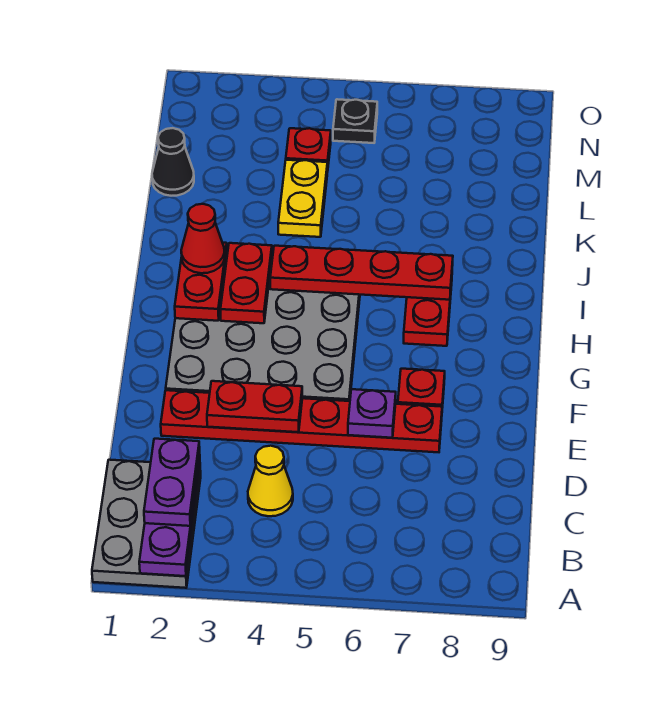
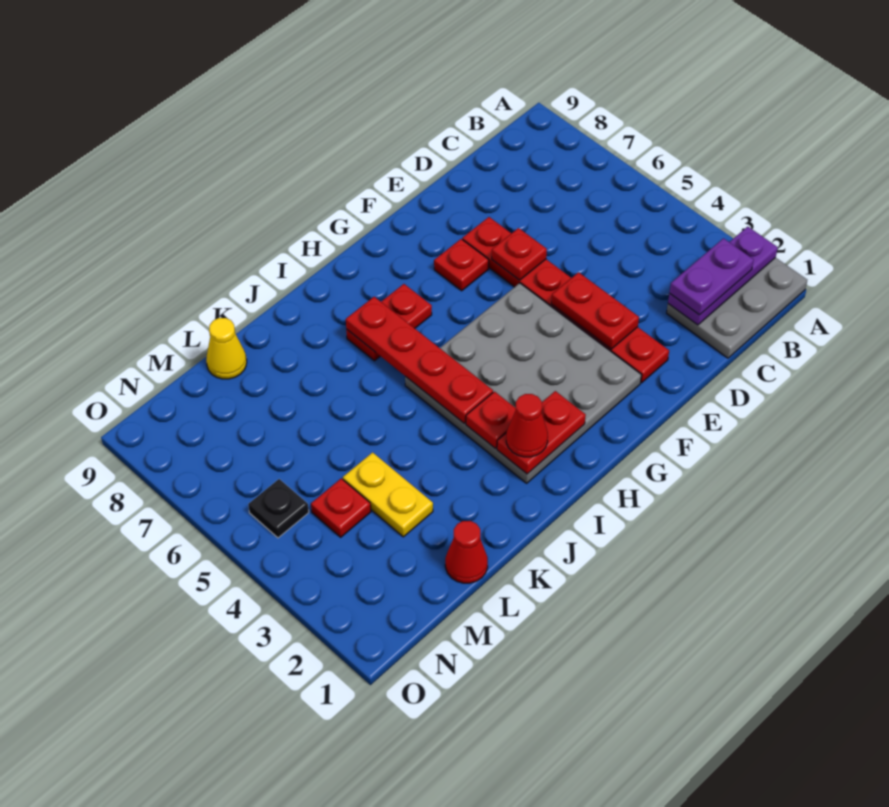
yellow cone C4 level 1 -> yellow cone L9 level 1
purple plate E6 level 2 -> red plate E6 level 2
red plate H3:I3 level 2 -> red plate I3 level 2
yellow plate K4:L4 level 1 -> yellow plate L3:L4 level 1
black cone L1 level 1 -> red cone L1 level 1

